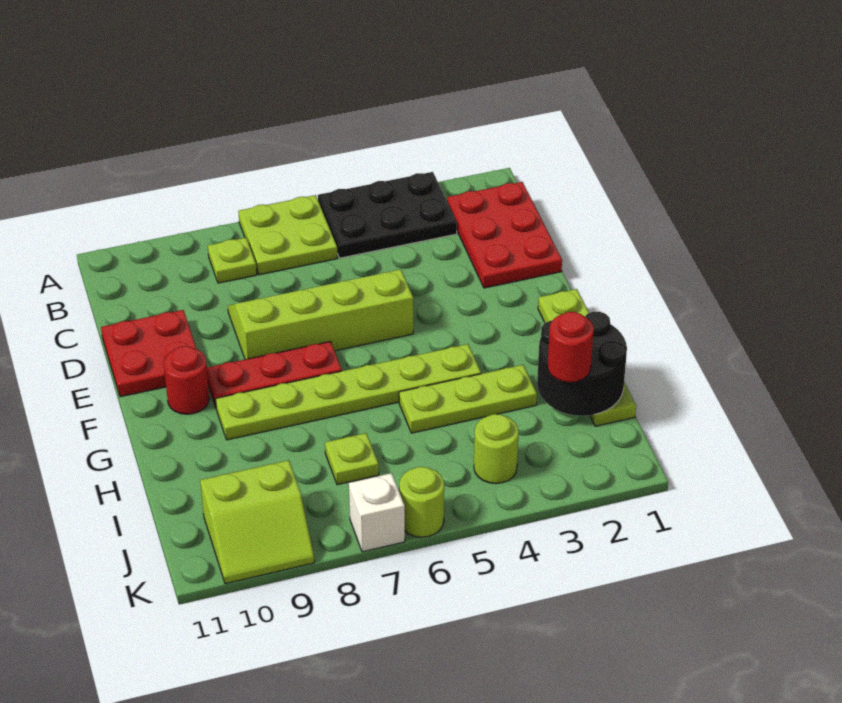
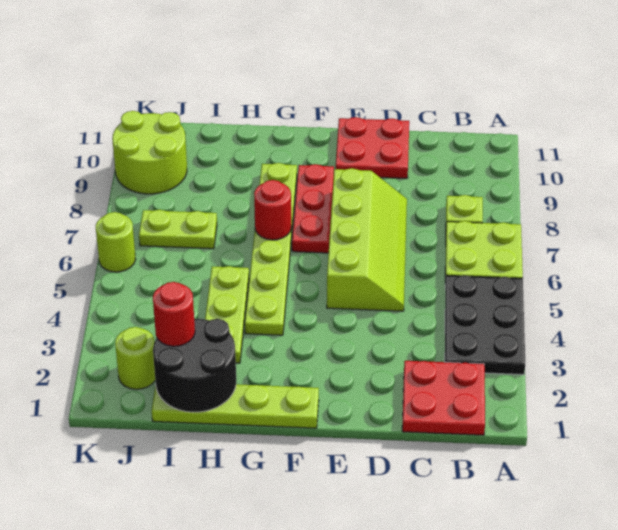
red plate B1:D2 level 1 -> red plate B1:C2 level 1
red round brick F10 level 1 -> red round brick G7 level 2
lime plate I7 level 1 -> lime plate I7:J7 level 1
lime round brick J4 level 1 -> lime round brick J2 level 1
lime slope J9:K10 level 1 top J -> lime round brick J9:K10 level 1
white brick K7 level 1 -> none

